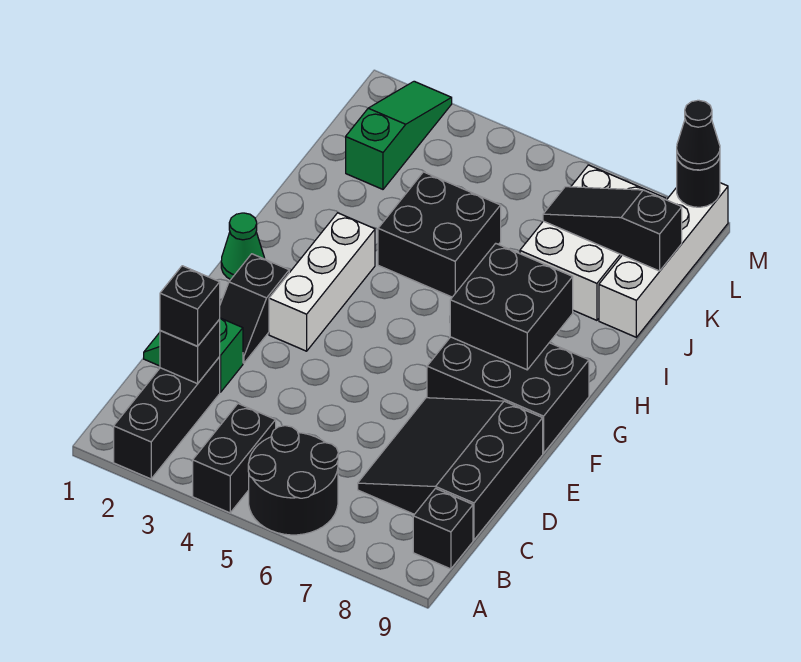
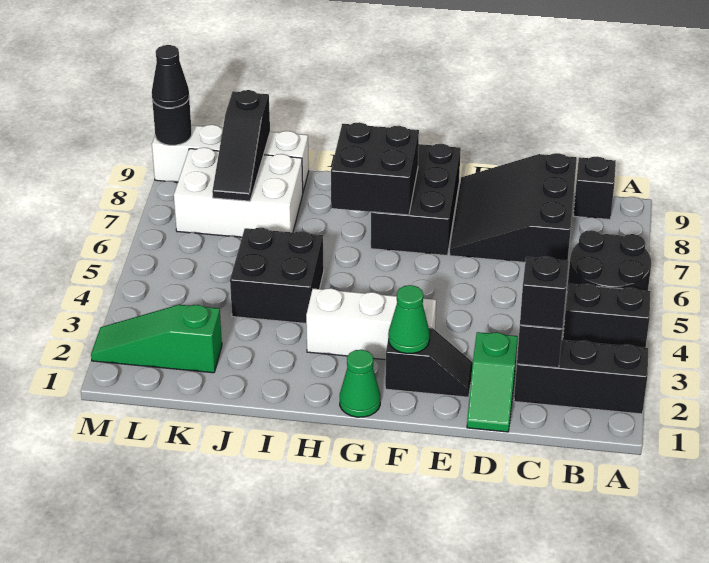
black slope C7:E9 level 1 top 9 -> black slope C7:E9 level 1 top C
none -> green cone F2 level 2

